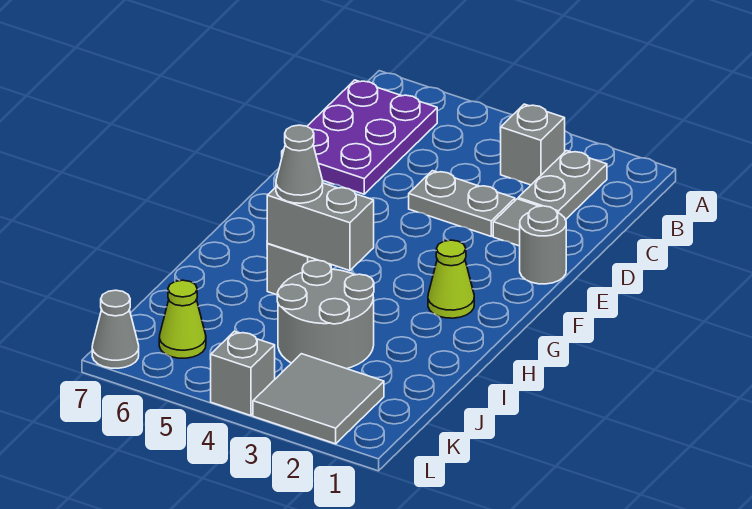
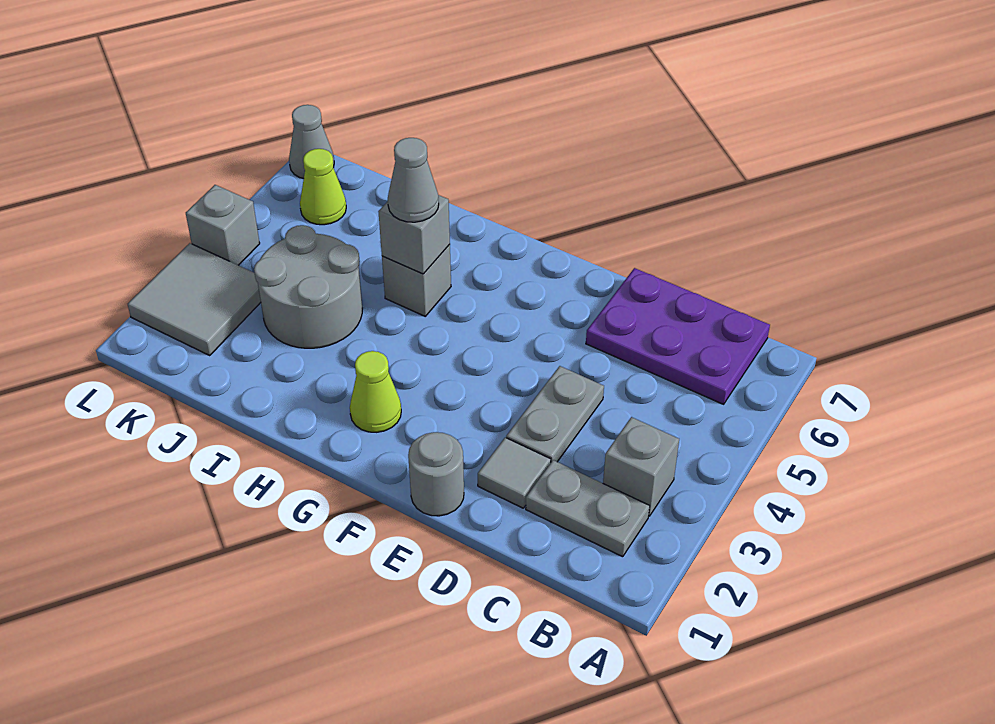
grey brick H4:H5 level 2 -> grey brick H5 level 2

